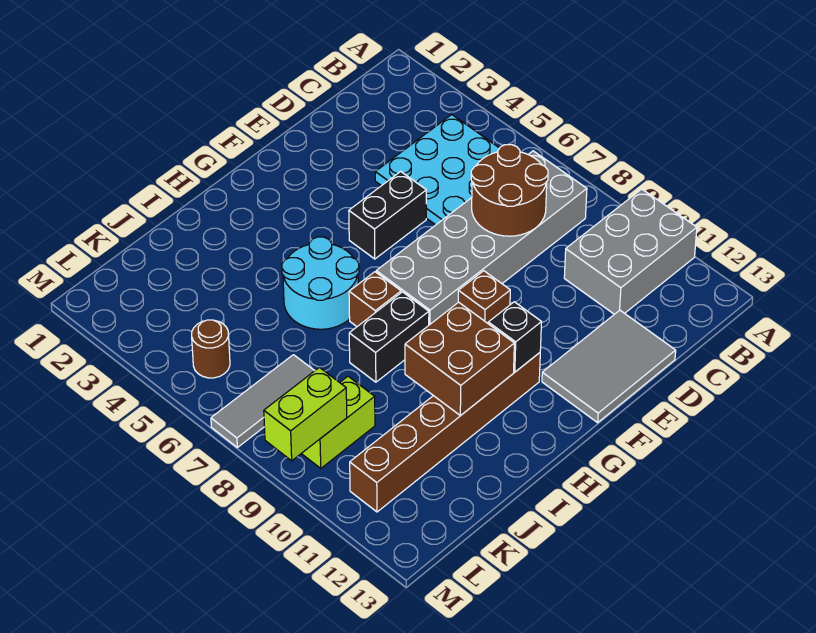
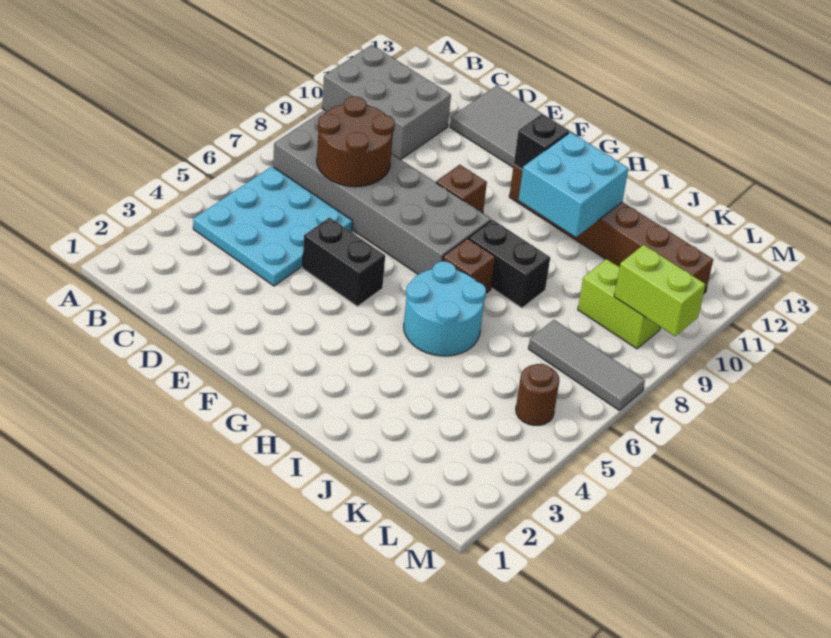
brown brick H10:I11 level 2 -> cyan brick H10:I11 level 2

